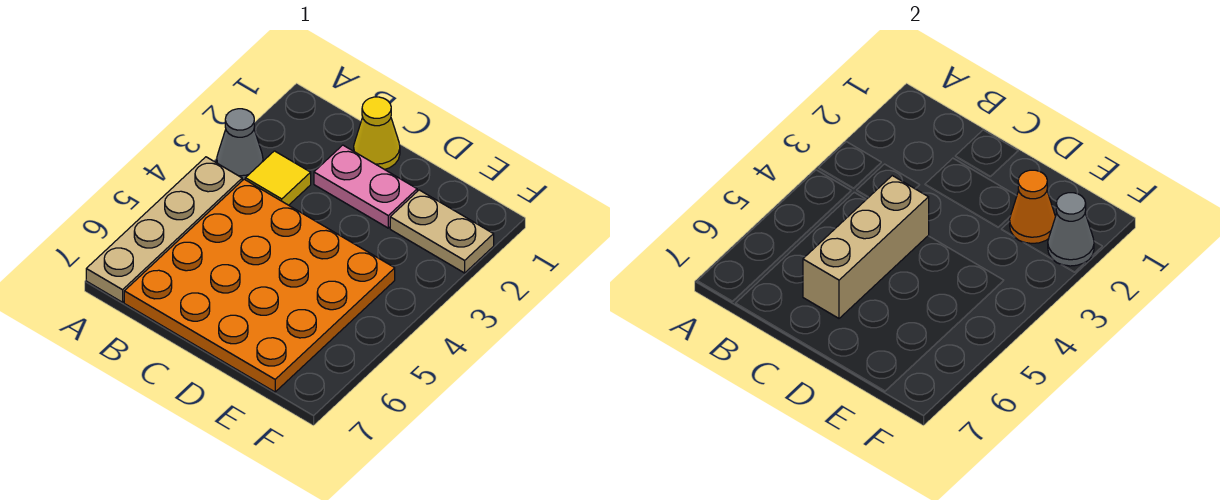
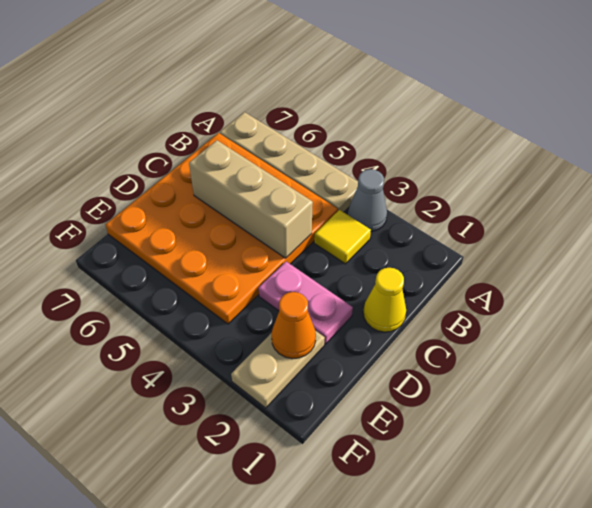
pink plate C2:D2 level 1 -> pink plate D2:D3 level 1
grey cone F2 level 2 -> none

